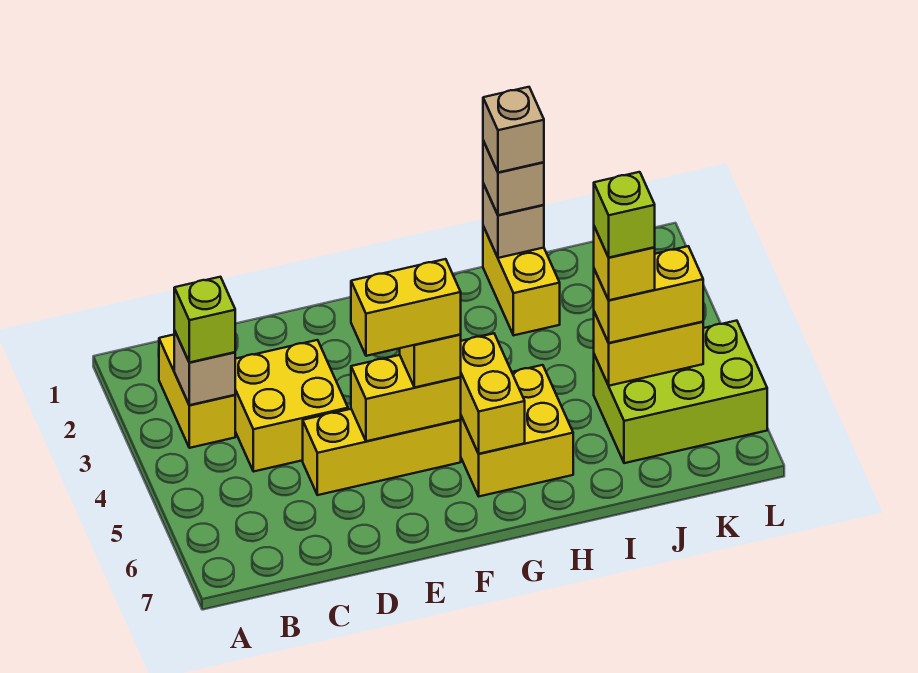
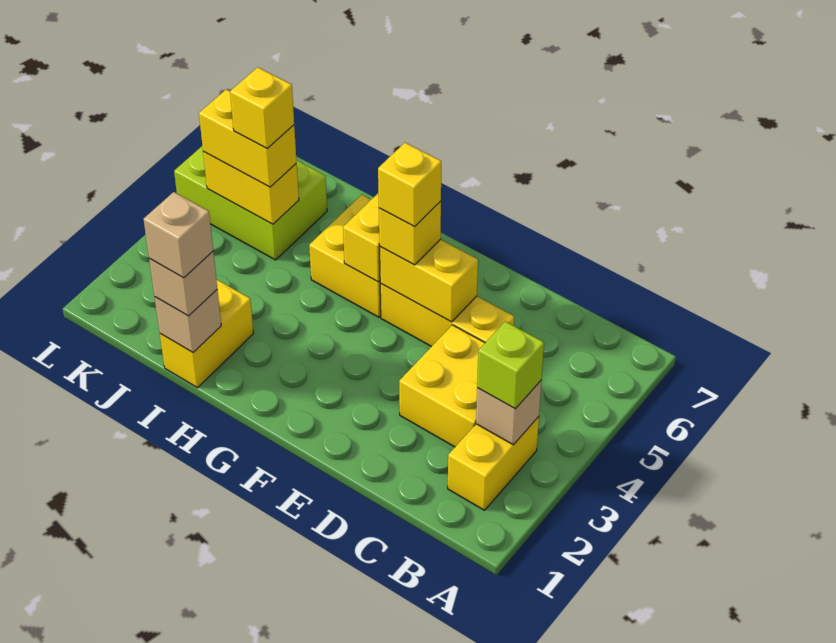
yellow brick E5:F5 level 4 -> yellow brick F5 level 4
lime brick J5 level 5 -> none

